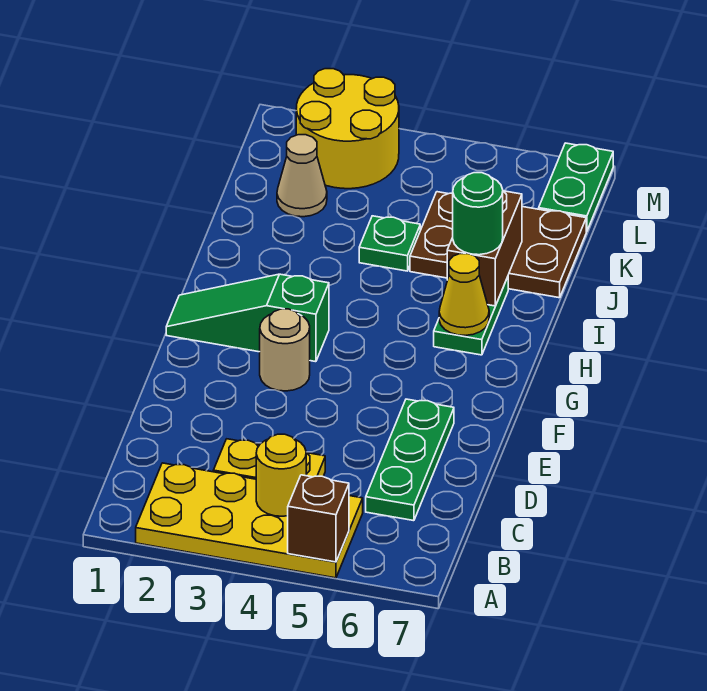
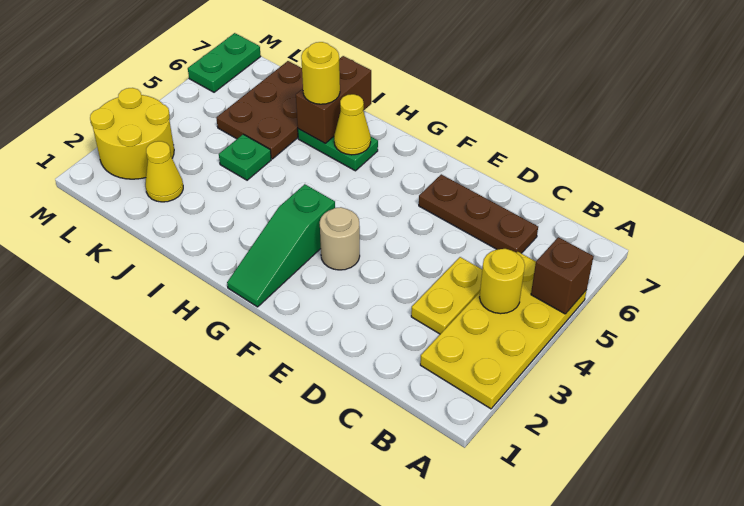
green plate C6:E6 level 1 -> brown plate C6:E6 level 1
brown brick I6:J6 level 2 -> brown brick I6:I7 level 2
green round brick I6 level 3 -> yellow round brick I6 level 3
tan cone K2 level 1 -> yellow cone K2 level 1
green plate L7:M7 level 1 -> green plate M6:M7 level 1

